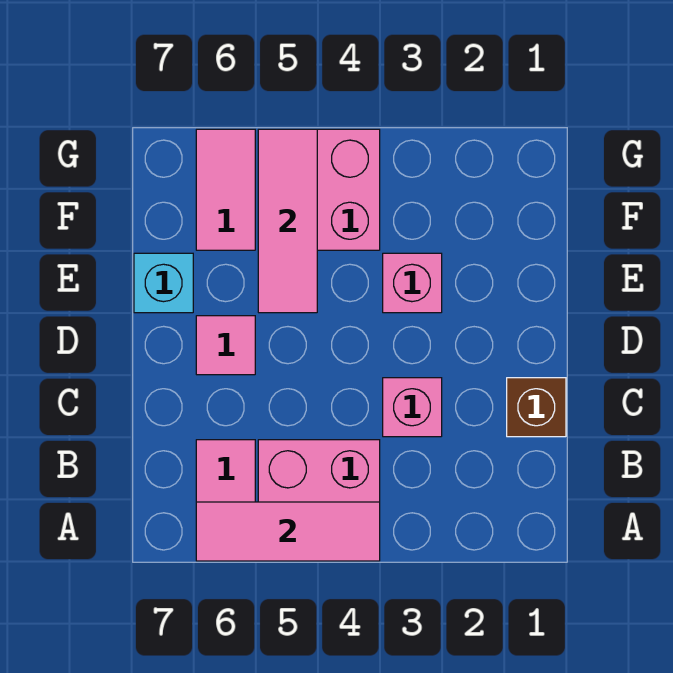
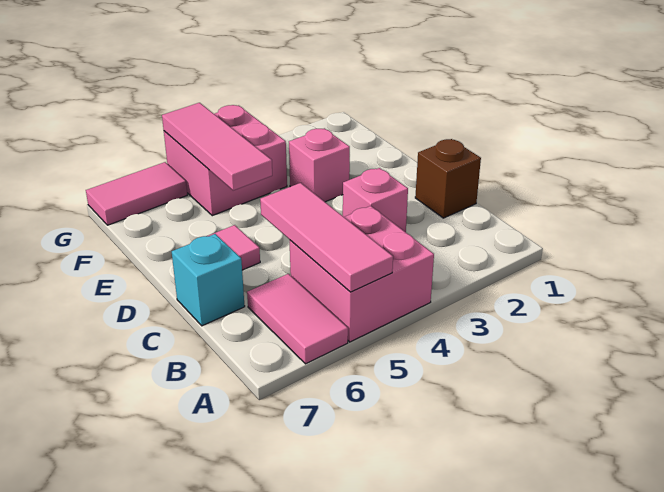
pink tile A4:A6 level 2 -> pink tile A5:C5 level 2
cyan brick E7 level 1 -> cyan brick C7 level 1
pink tile F6:G6 level 1 -> pink tile G6:G7 level 1

